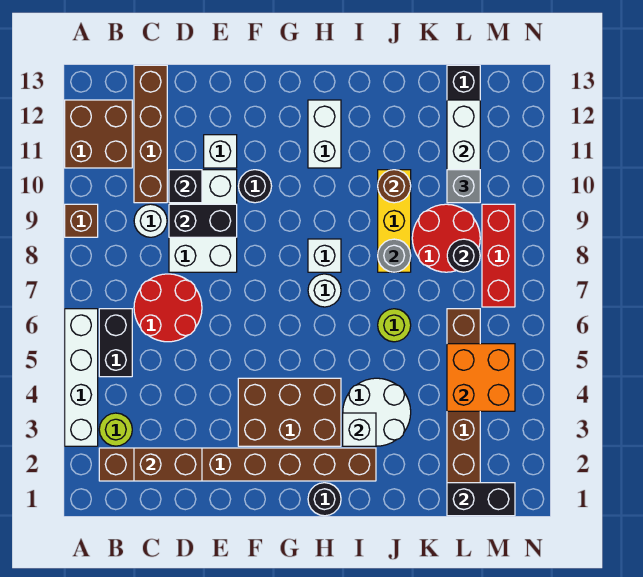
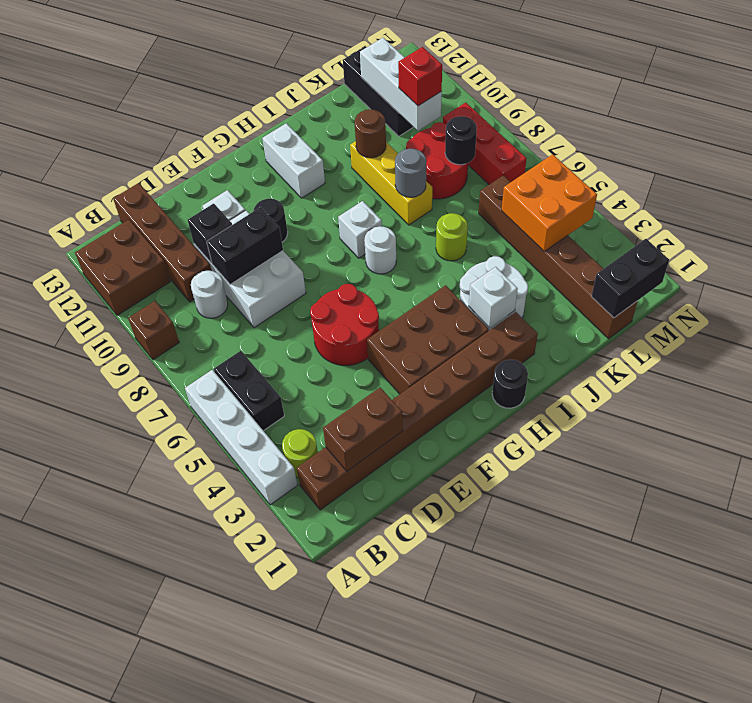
red round brick C6:D7 level 1 -> red round brick E5:F6 level 1
grey brick L10 level 3 -> red brick L10 level 3

